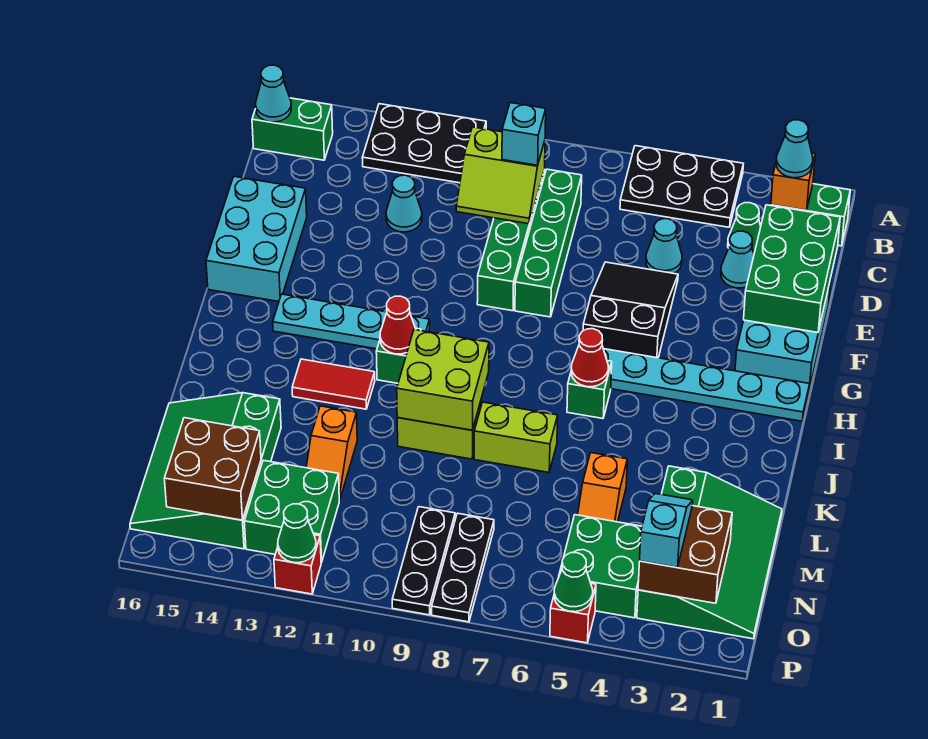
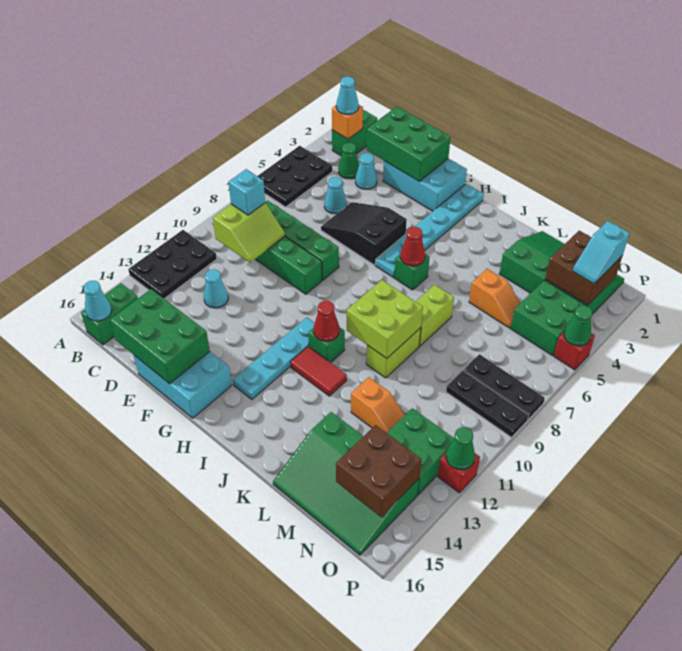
none -> green brick D15:F16 level 2
red tile J12:J13 level 1 -> red tile I12:J12 level 1
cyan slope N3:O3 level 3 top O -> cyan slope O2:O3 level 3 top 2

